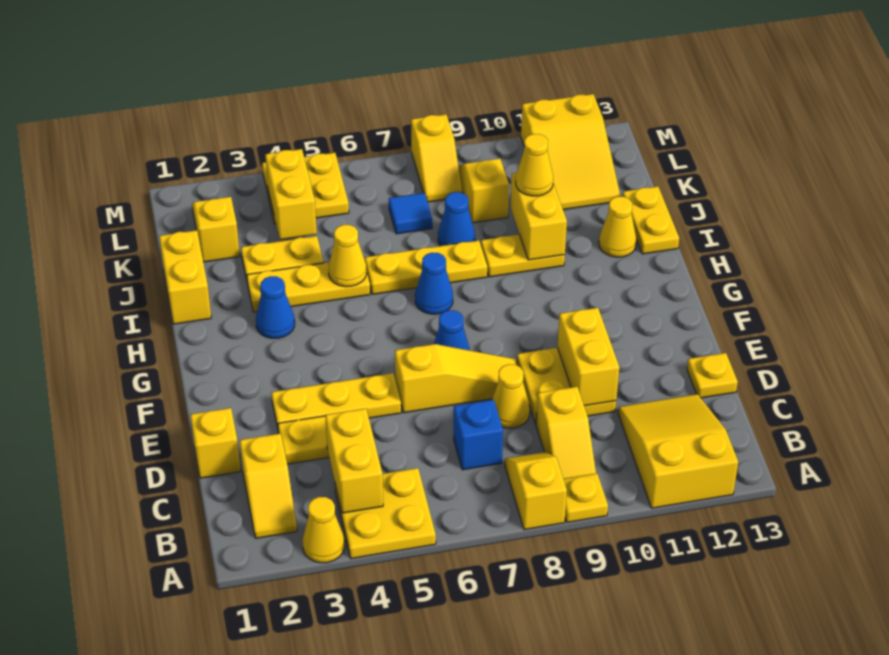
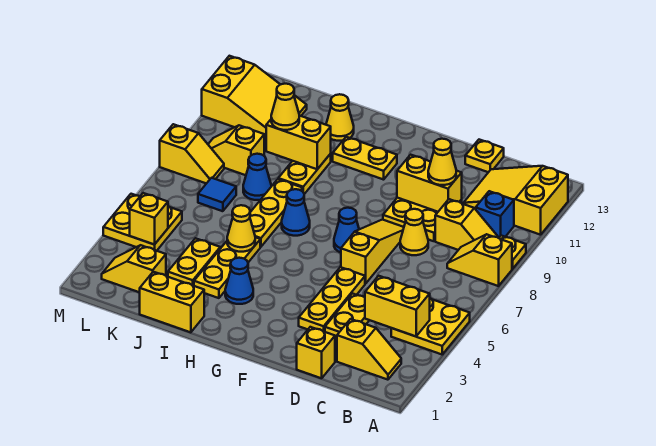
yellow cone A3 level 1 -> yellow cone D10 level 3
blue brick C7 level 1 -> blue brick B10 level 1
yellow plate I13:J13 level 1 -> yellow plate G11:H11 level 1
yellow brick K4:L4 level 2 -> yellow brick L4 level 2

